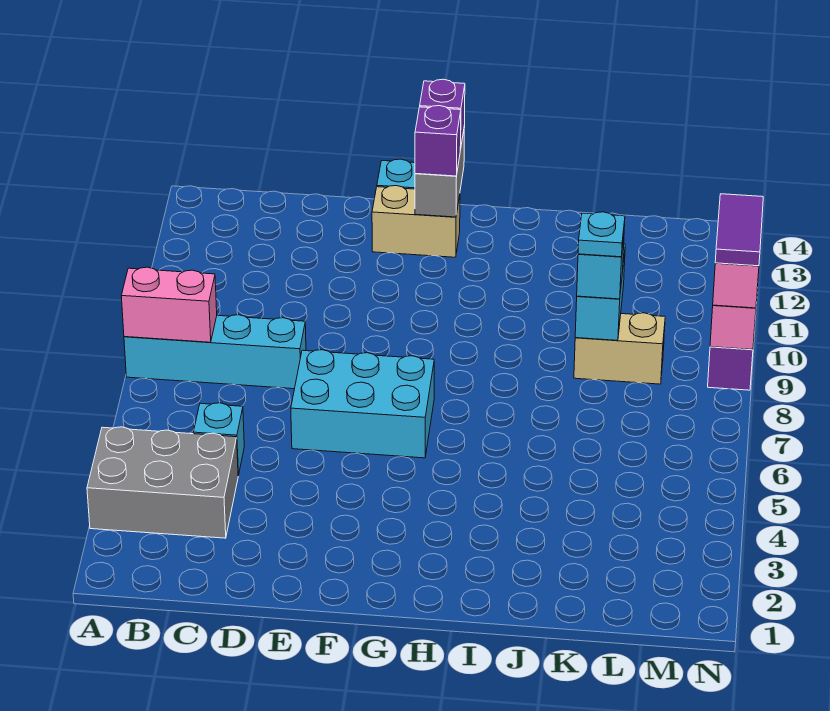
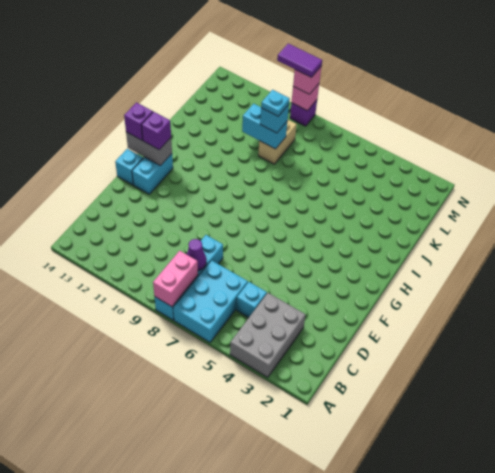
none -> purple cone C8 level 2
cyan brick E6:G7 level 1 -> cyan brick A6:C7 level 1
tan brick F13:G13 level 1 -> cyan brick F13:G13 level 1

